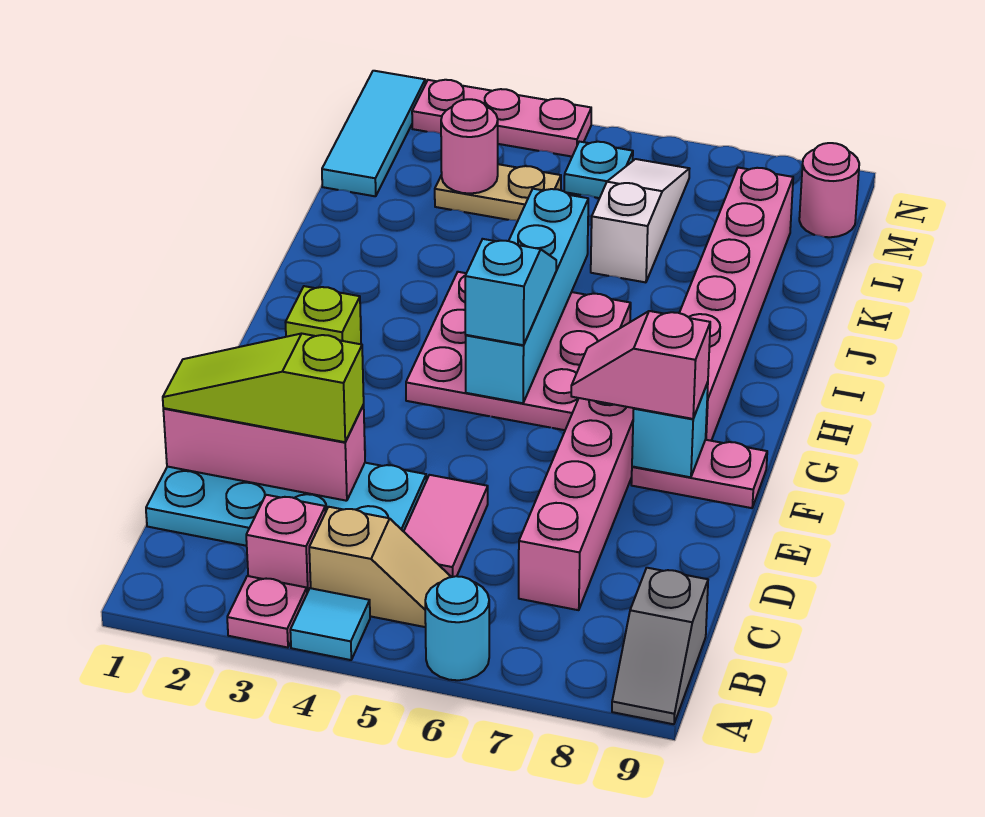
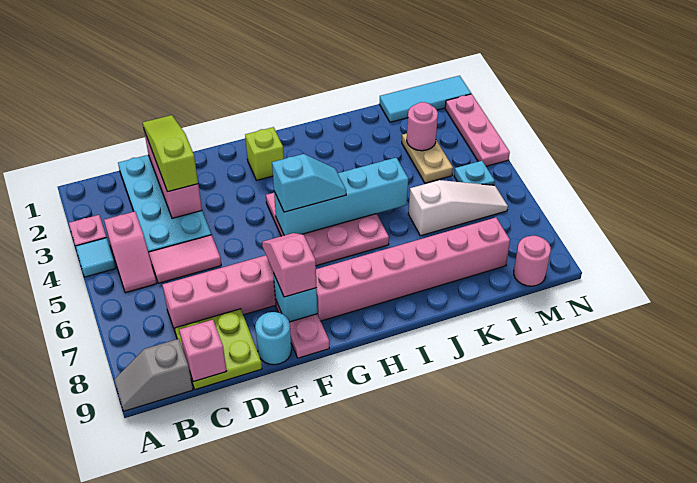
cyan round brick A6 level 1 -> cyan round brick E9 level 1
pink brick B3 level 1 -> pink brick C9 level 2
tan slope B4:B5 level 1 top 4 -> pink slope B4:B5 level 1 top 4
none -> lime plate C8:D9 level 1

